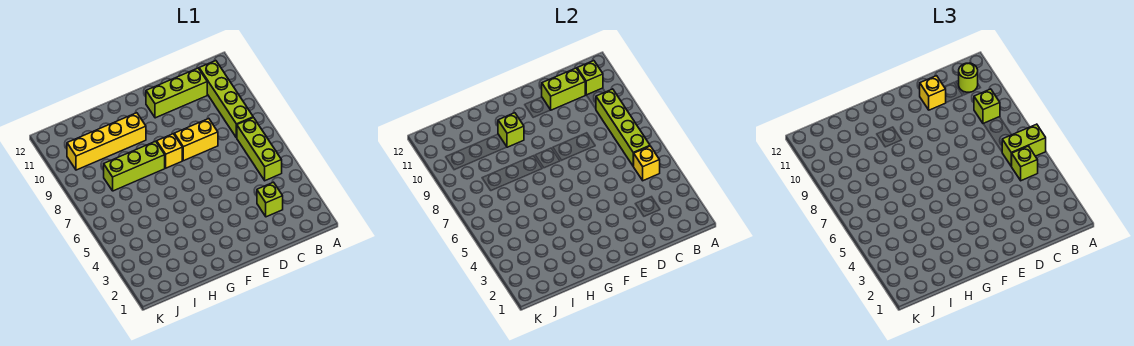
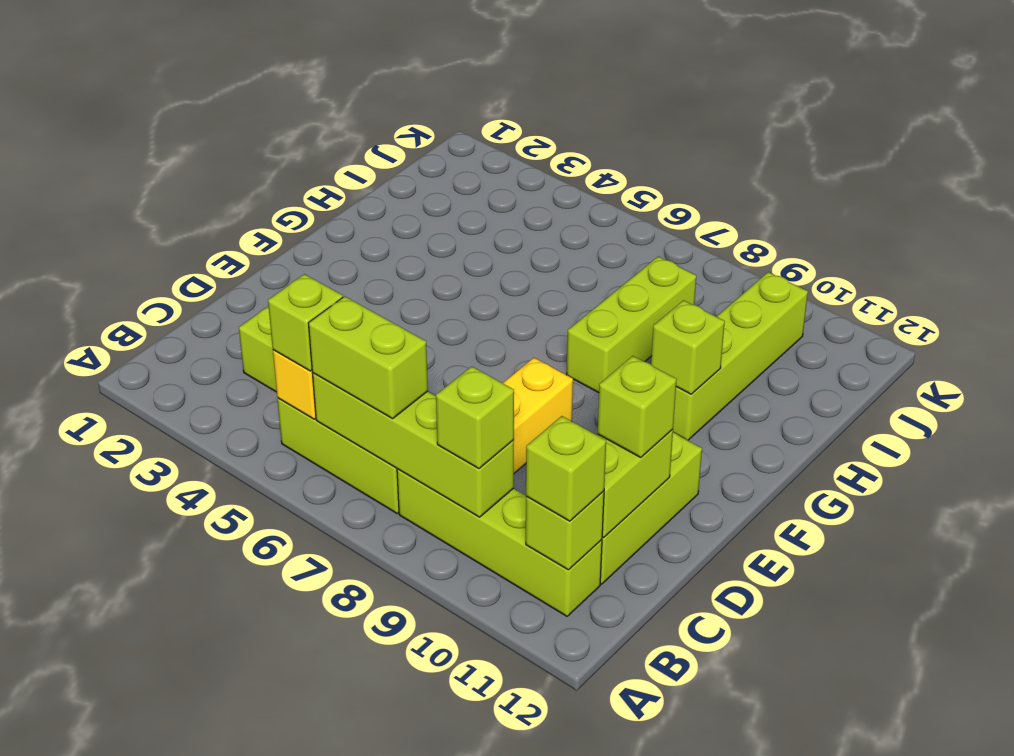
lime brick A6:B6 level 3 -> lime brick B6:B7 level 3
lime round brick B11 level 3 -> lime brick B11 level 3
yellow brick D11 level 3 -> lime brick D11 level 3
yellow brick F8 level 1 -> none
yellow brick G10:J10 level 1 -> lime brick G10:J10 level 1

